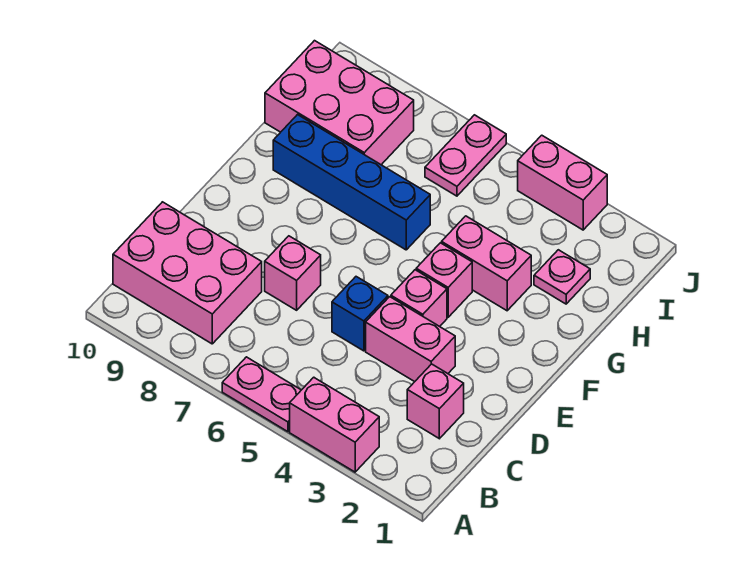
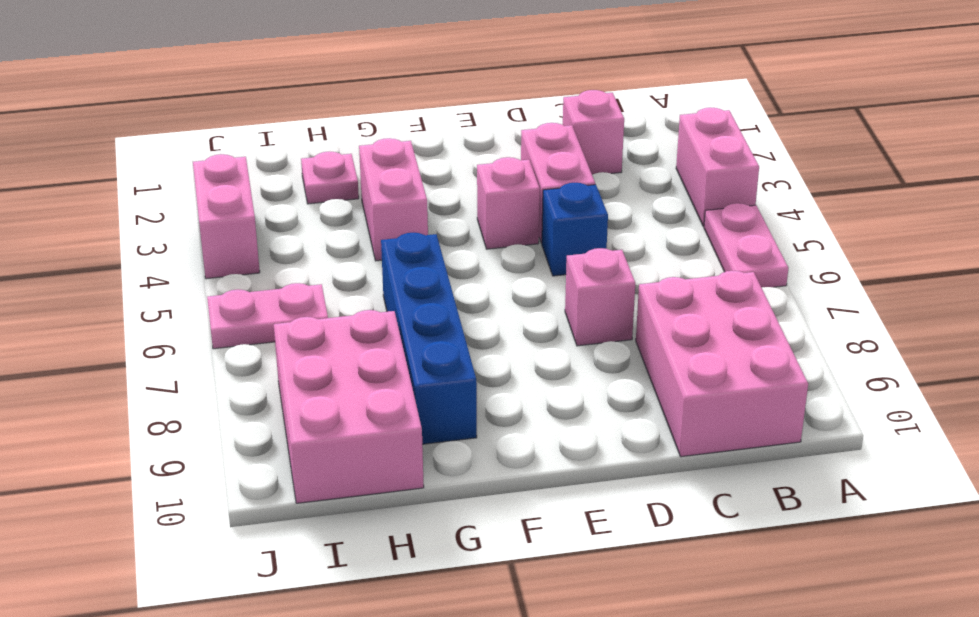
pink brick F4 level 1 -> none

